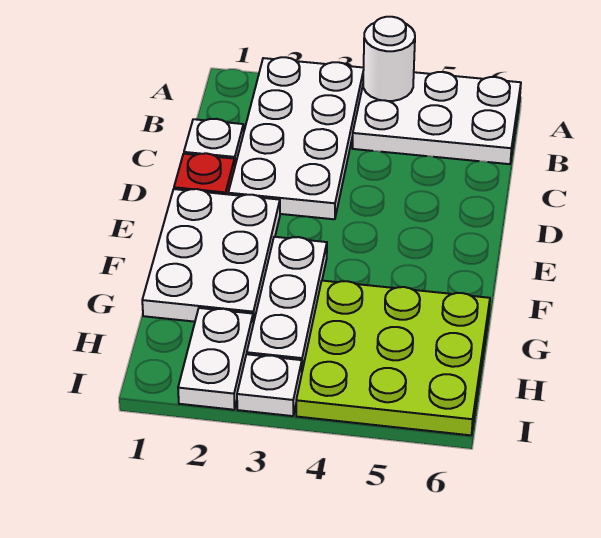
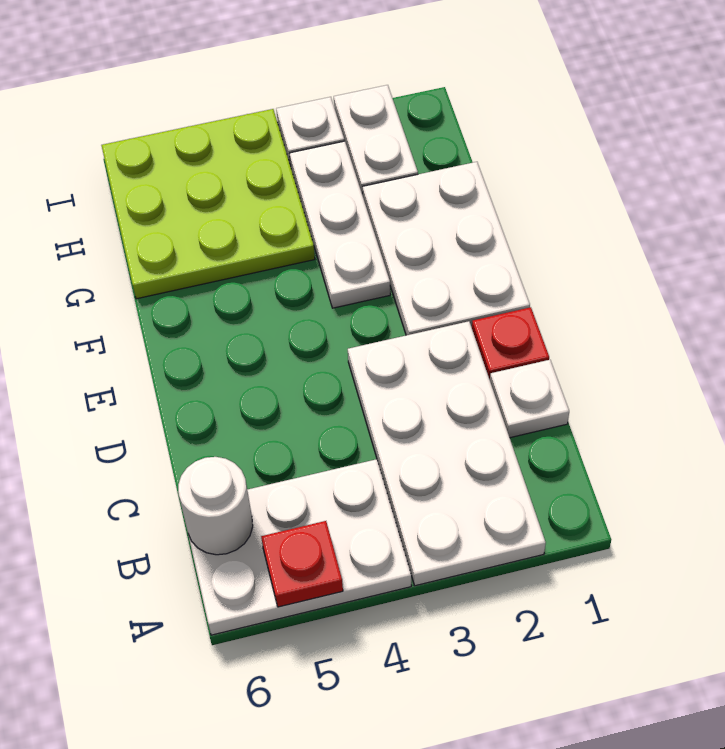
white round brick A4 level 2 -> white round brick B6 level 2
none -> red plate A5 level 2

